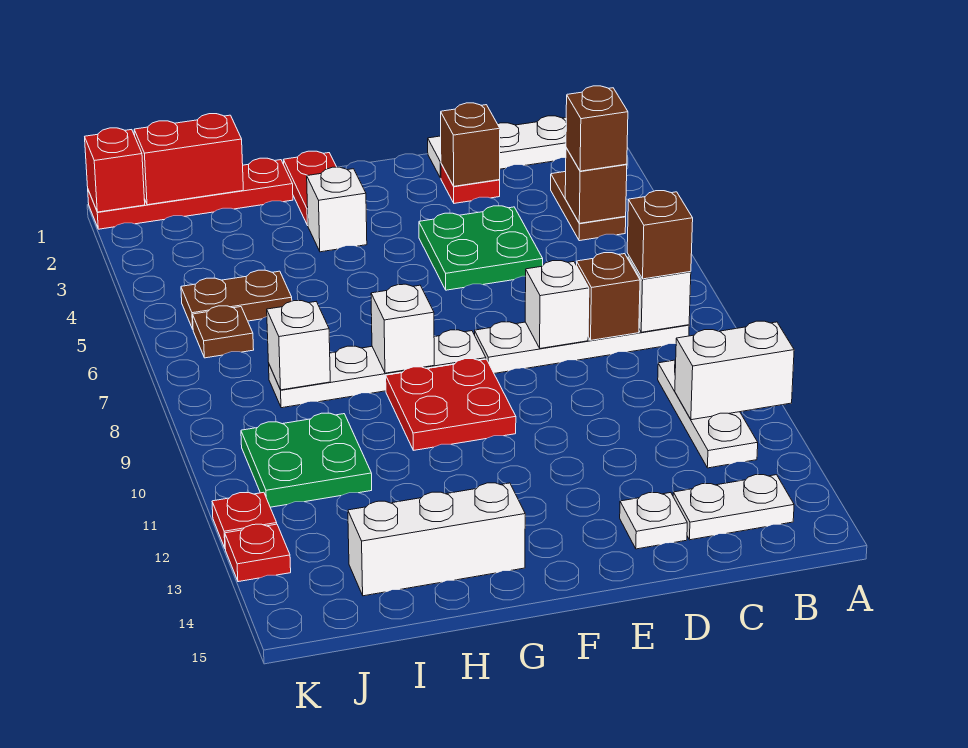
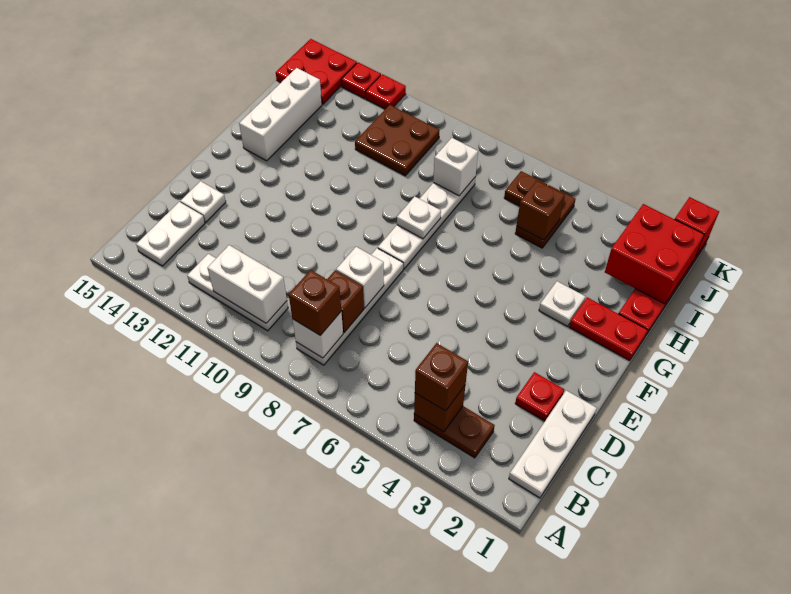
white brick A11:B11 level 2 -> white brick B10:B11 level 2
brown brick D2 level 2 -> brown brick I5 level 2
green plate D4:E5 level 1 -> none
red plate F9:G10 level 1 -> red plate J14:K15 level 1
white brick G3 level 1 -> white plate G3 level 1
white brick G8 level 2 -> white plate G8 level 2
red brick I1:J1 level 2 -> red brick I1:J2 level 2
green plate I10:J11 level 1 -> brown plate I10:J11 level 1

